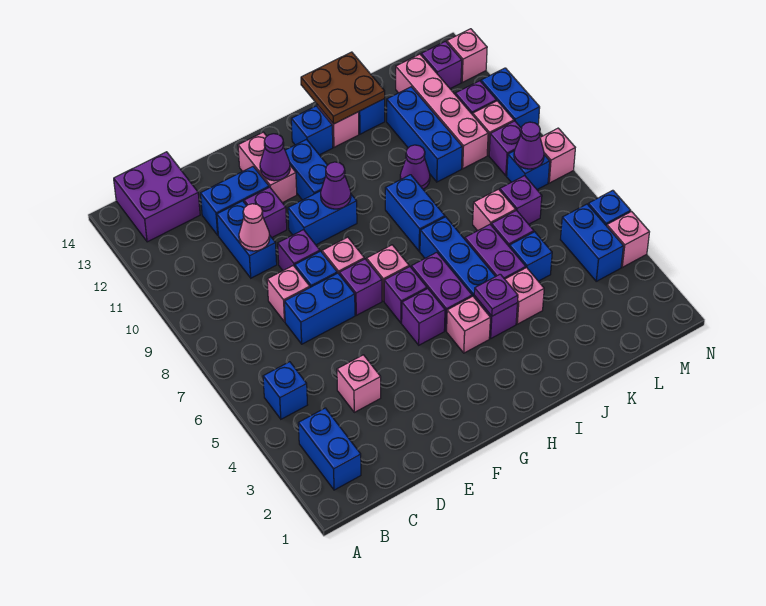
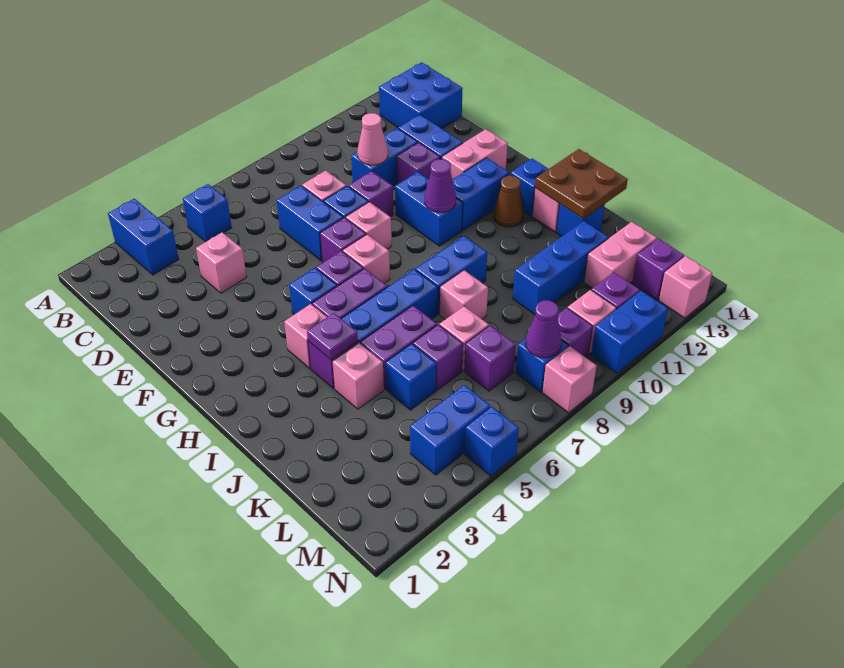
blue brick B2:B3 level 1 -> blue brick A3:B3 level 1
purple brick B13:C14 level 1 -> blue brick B13:C14 level 1
purple cone F12 level 2 -> none
purple brick G5 level 1 -> blue brick G5 level 1
none -> brown cone H12 level 1
purple cone J10 level 1 -> none
pink brick L10:L13 level 1 -> pink brick L12:L13 level 1
pink brick N4 level 1 -> pink brick J8 level 1

